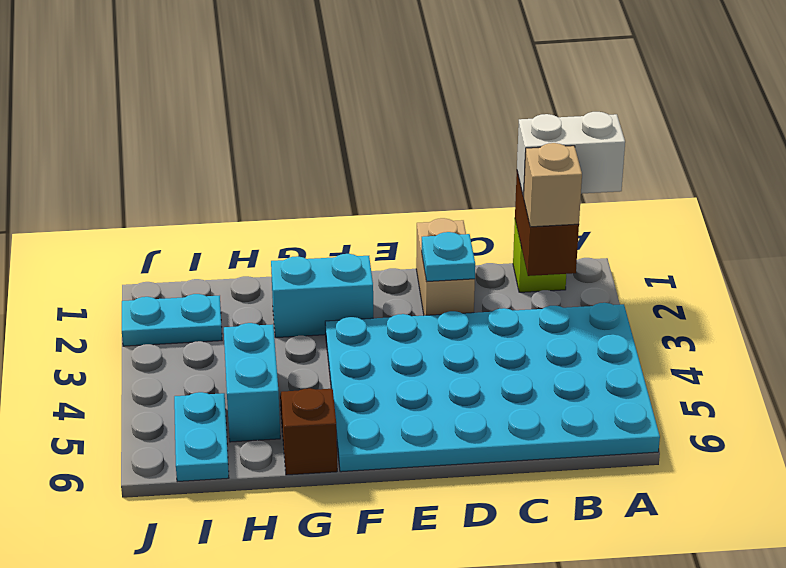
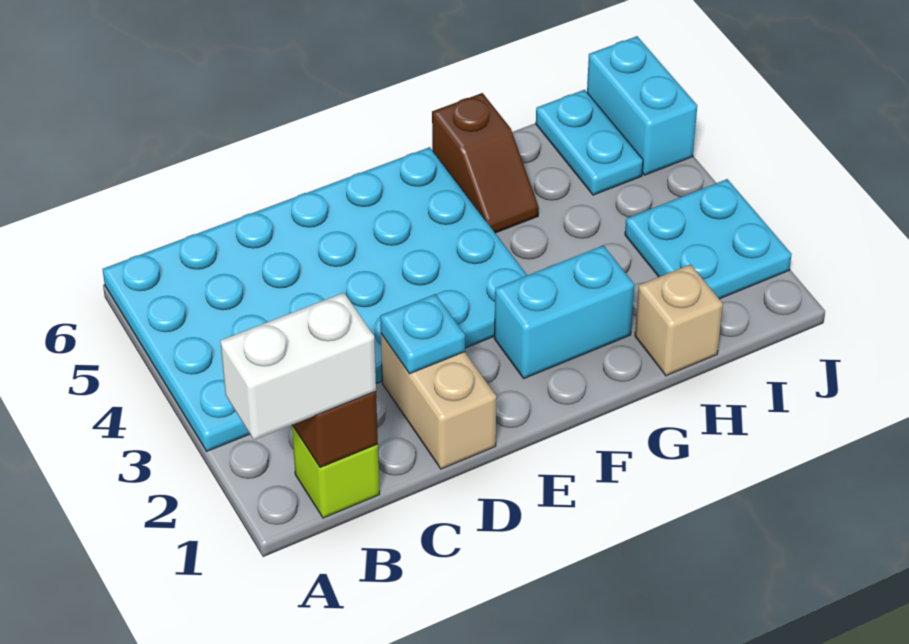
tan brick B2 level 3 -> tan brick H1 level 1
cyan brick H4:H5 level 1 -> cyan brick J5:J6 level 1
cyan plate I2:J2 level 1 -> cyan plate I2:J3 level 1

